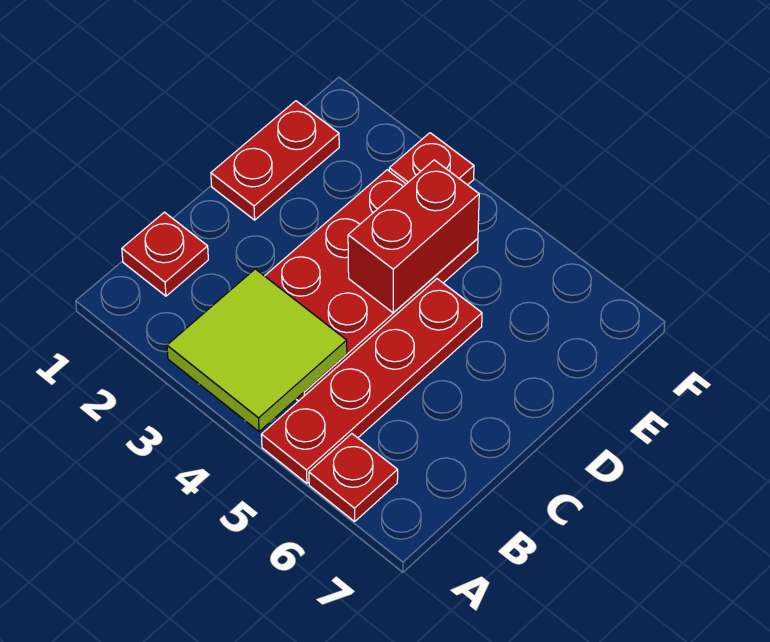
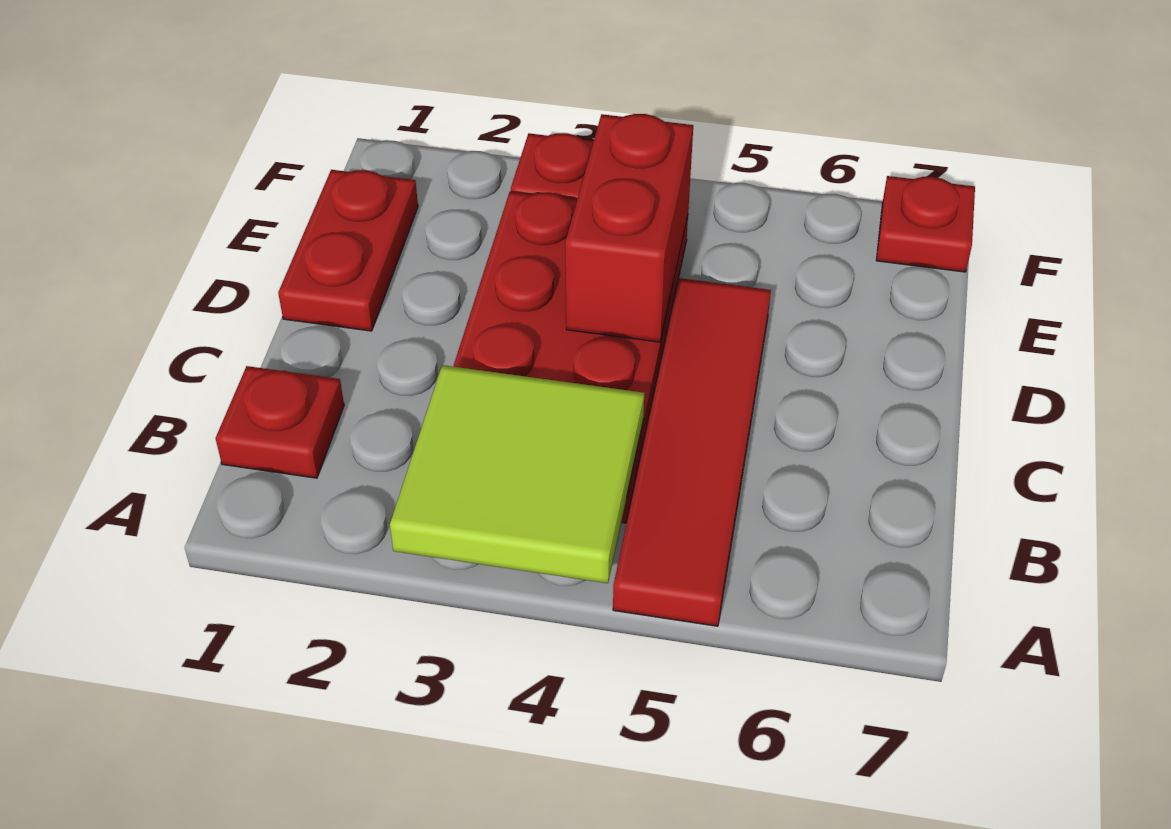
red plate A5:D5 level 1 -> red tile A5:D5 level 1
red plate A6 level 1 -> red plate F7 level 1

